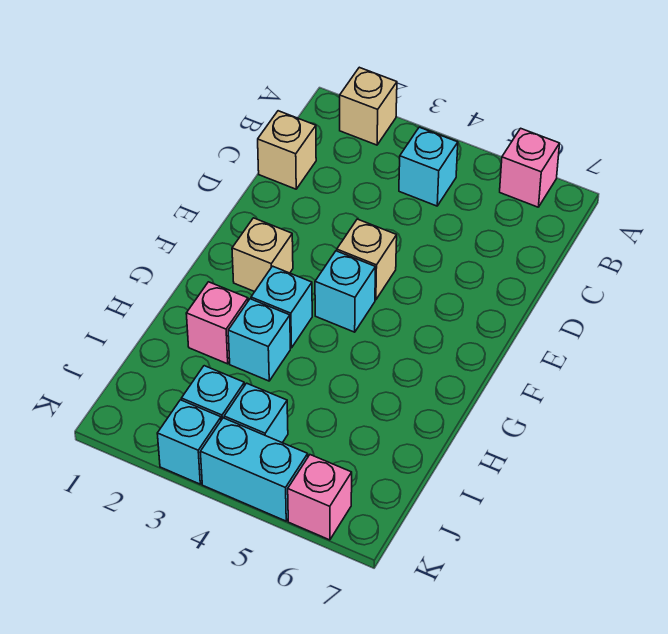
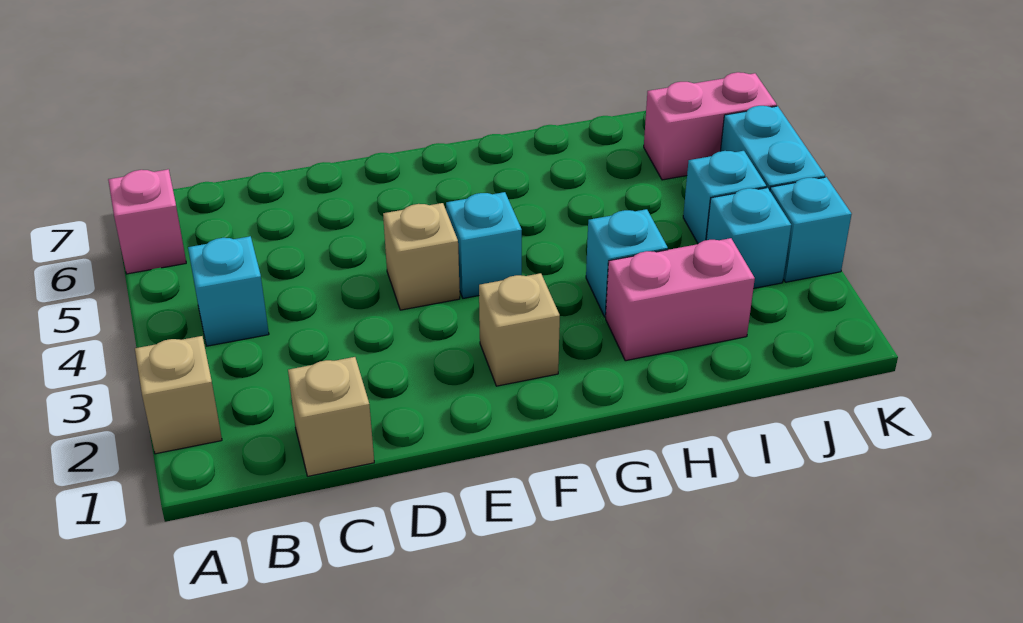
cyan brick G3 level 1 -> none
pink brick H2 level 1 -> pink brick H2:I2 level 1
pink brick K6 level 1 -> pink brick J6:K6 level 1

